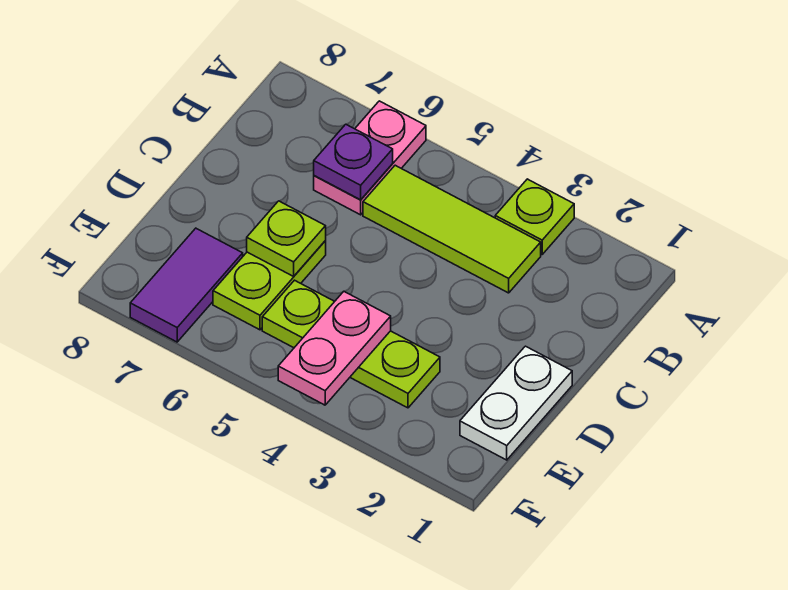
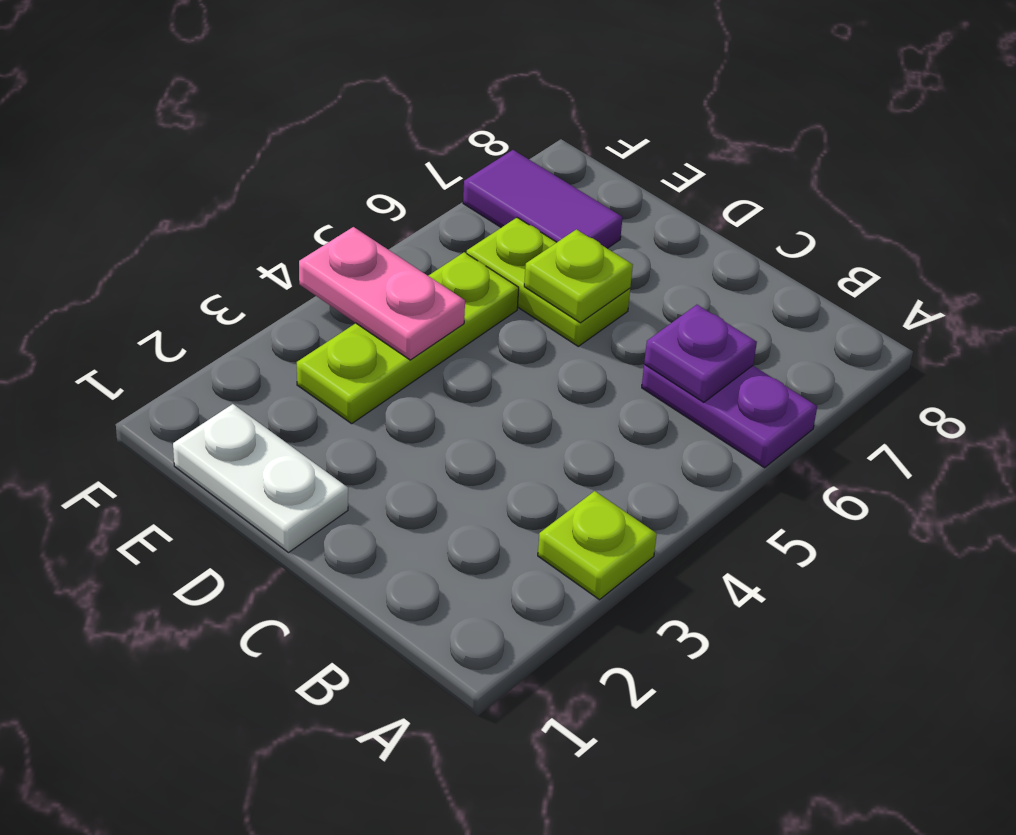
pink plate A6:B6 level 1 -> purple plate A6:B6 level 1
lime tile B3:B5 level 1 -> none

